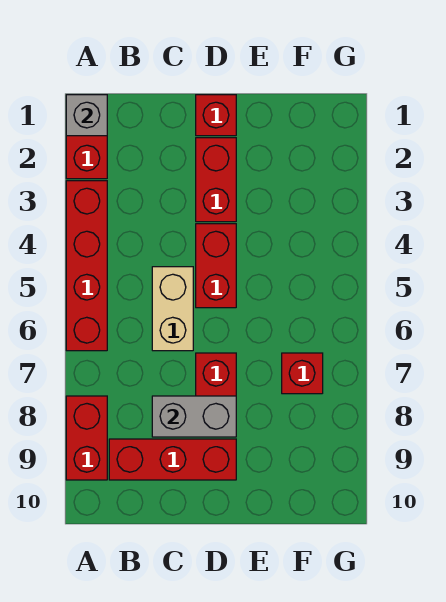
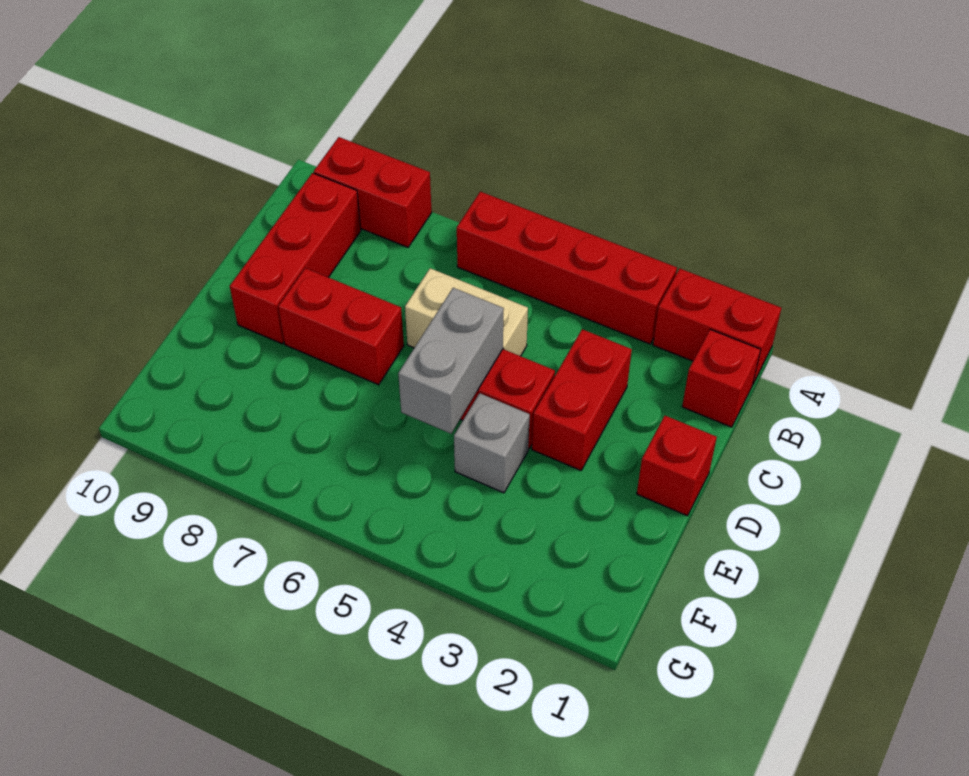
grey brick A1 level 2 -> grey brick E4 level 1
grey brick C8:D8 level 2 -> grey brick D5:E5 level 2
red brick D2:D3 level 1 -> red brick C3:D3 level 1
red brick F7 level 1 -> red brick B1 level 1

